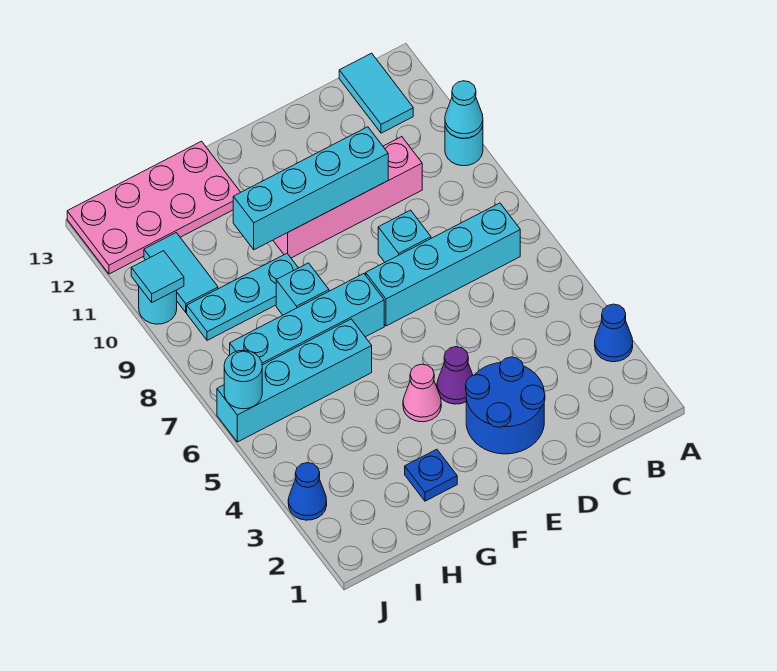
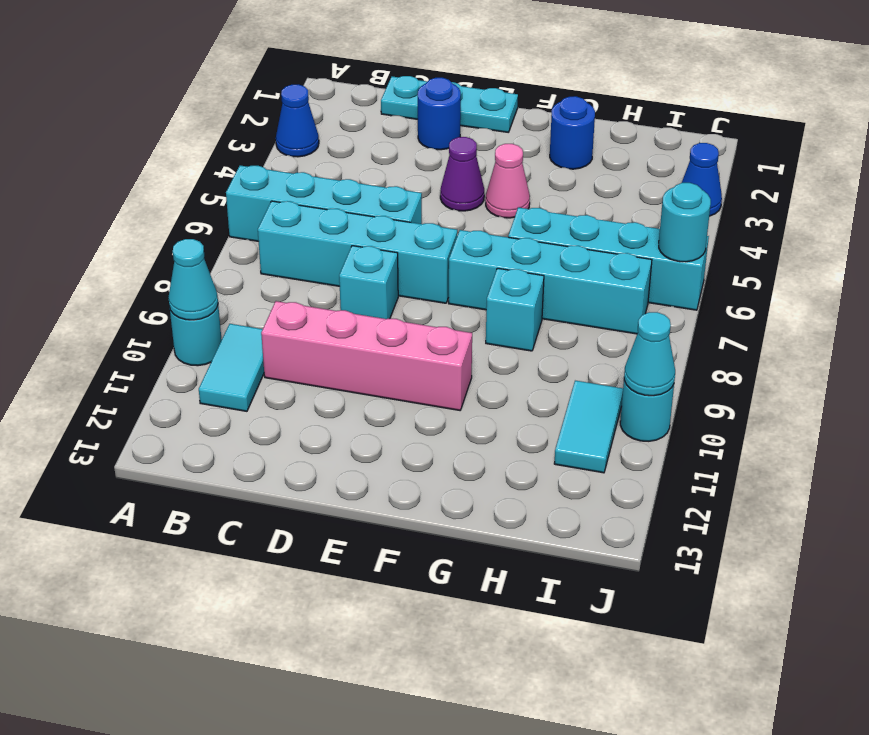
cyan tile B12:B13 level 1 -> cyan tile B10:B11 level 1
blue round brick D2:E3 level 1 -> blue round brick D2 level 1
cyan brick D10:G10 level 2 -> cyan brick A6:D6 level 1
blue plate G2 level 1 -> blue round brick G2 level 1
cyan plate G9:I9 level 1 -> cyan plate C1:E1 level 1
pink plate G12:J13 level 1 -> none
cyan tile J10 level 2 -> cyan cone J10 level 2

